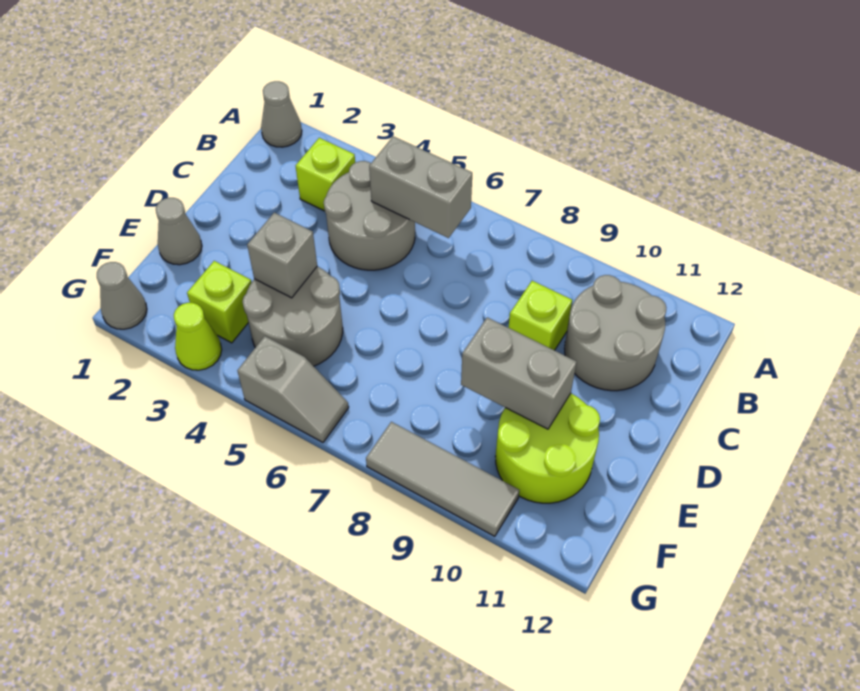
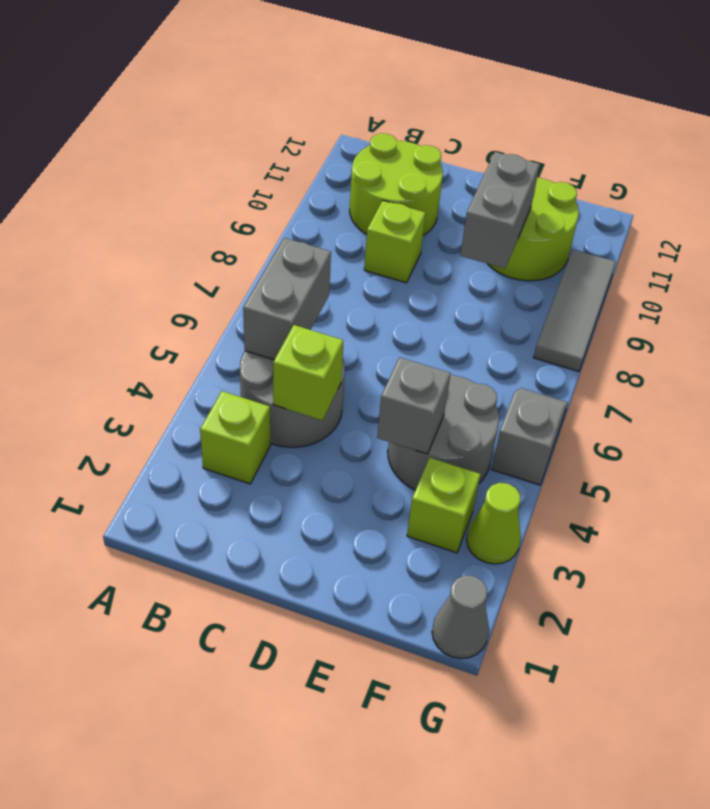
grey cone A1 level 1 -> none
grey round brick B10:C11 level 1 -> lime round brick B10:C11 level 1
none -> lime brick C4 level 2
grey cone E1 level 1 -> none

